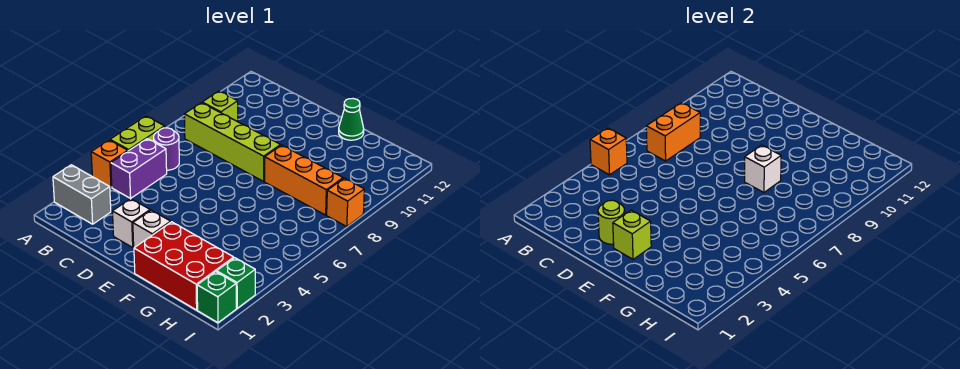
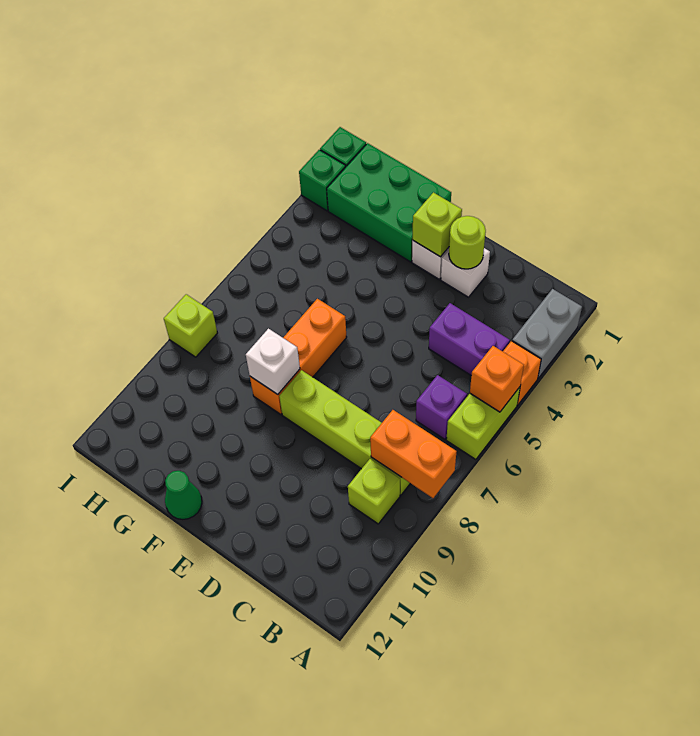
grey brick A2:B2 level 1 -> grey brick A2:A3 level 1
purple brick B4:B5 level 1 -> purple brick B4:C4 level 1
purple round brick B6 level 1 -> purple brick B6 level 1
orange brick B7:B8 level 2 -> orange brick A8:B8 level 2
red brick F1:H2 level 1 -> green brick F1:H2 level 1
orange brick F8:H8 level 1 -> orange brick F6:F8 level 1
orange brick I8 level 1 -> lime brick I8 level 1

